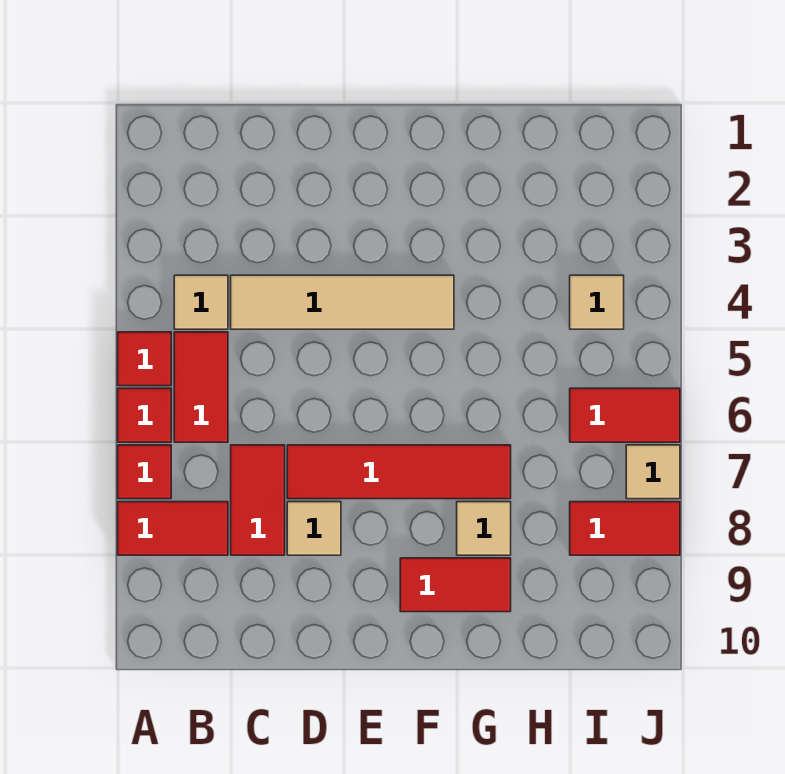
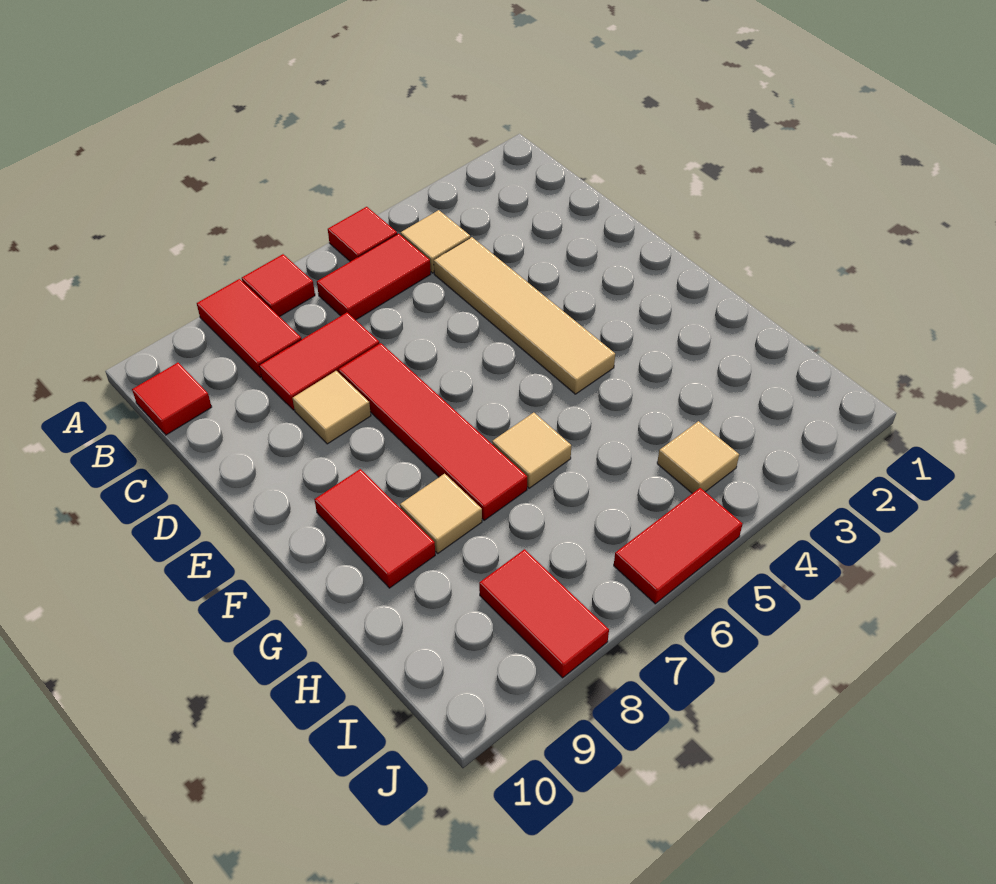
red tile A6 level 1 -> red tile B10 level 1
red tile I6:J6 level 1 -> red tile J5:J6 level 1
tan tile J7 level 1 -> tan tile G6 level 1

